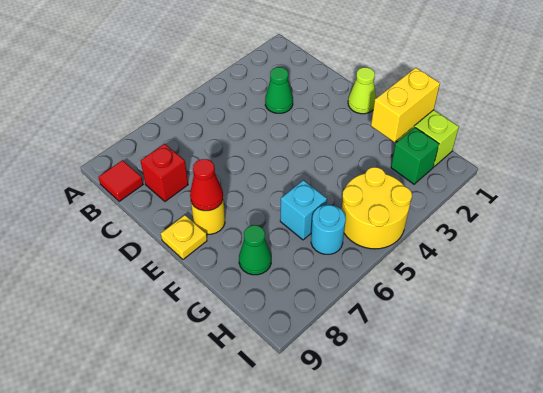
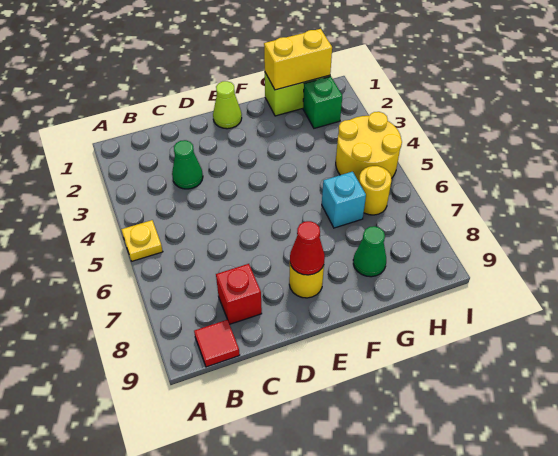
yellow plate E9 level 1 -> yellow plate A5 level 1
yellow brick G1:G2 level 2 -> yellow brick G1:H1 level 2
cyan round brick H6 level 1 -> yellow round brick H6 level 1

